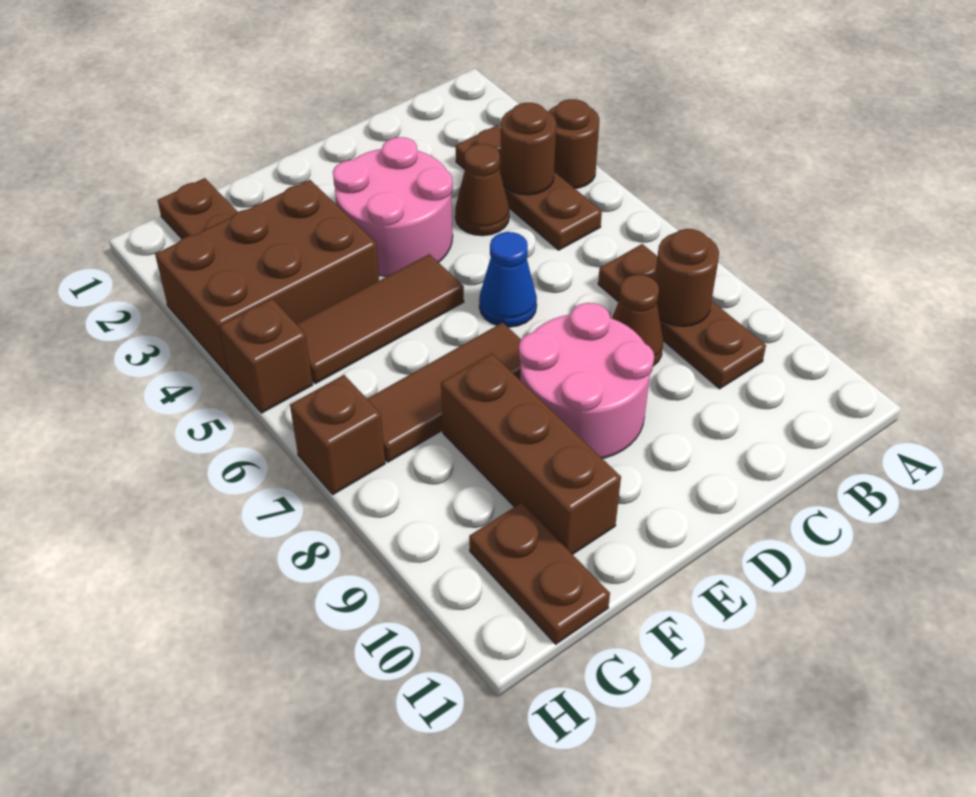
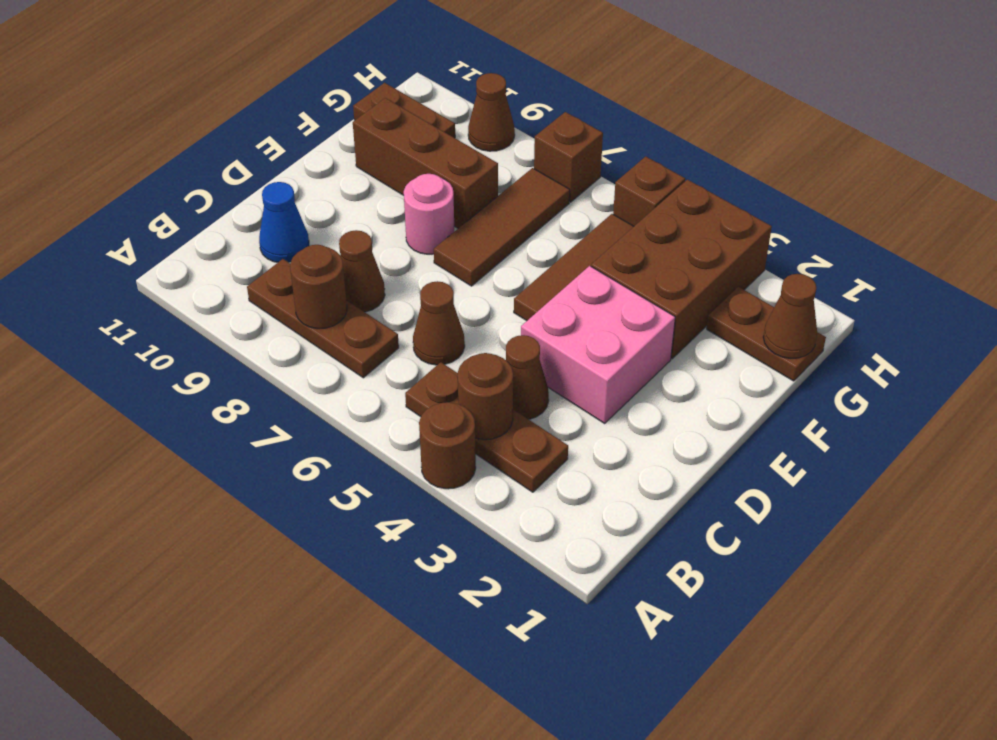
none -> brown cone C6 level 1
pink round brick D3:E4 level 1 -> pink brick D3:E4 level 1
blue cone D6 level 1 -> blue cone C10 level 1
pink round brick D8:E9 level 1 -> pink round brick E8 level 1
none -> brown cone G1 level 2
none -> brown cone H9 level 1

